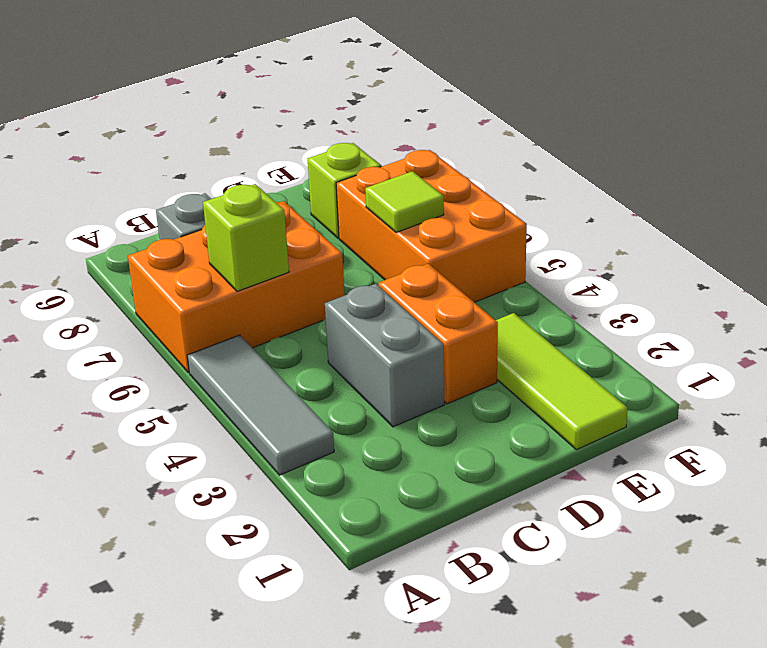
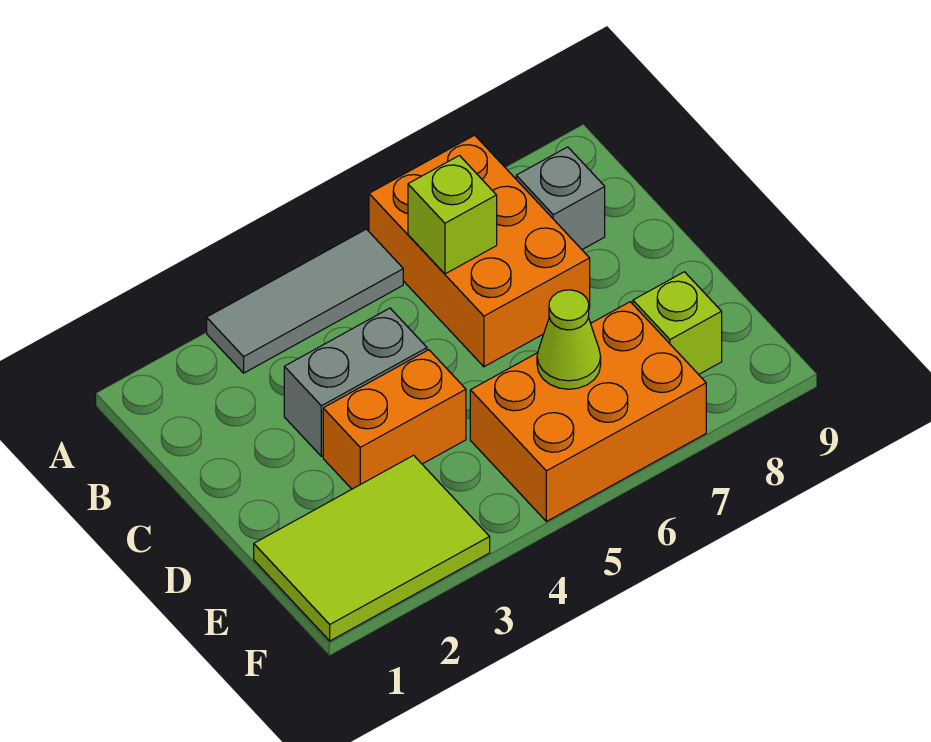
lime tile E1:E3 level 1 -> lime tile E1:F3 level 1
lime tile E6 level 2 -> lime cone E6 level 2

